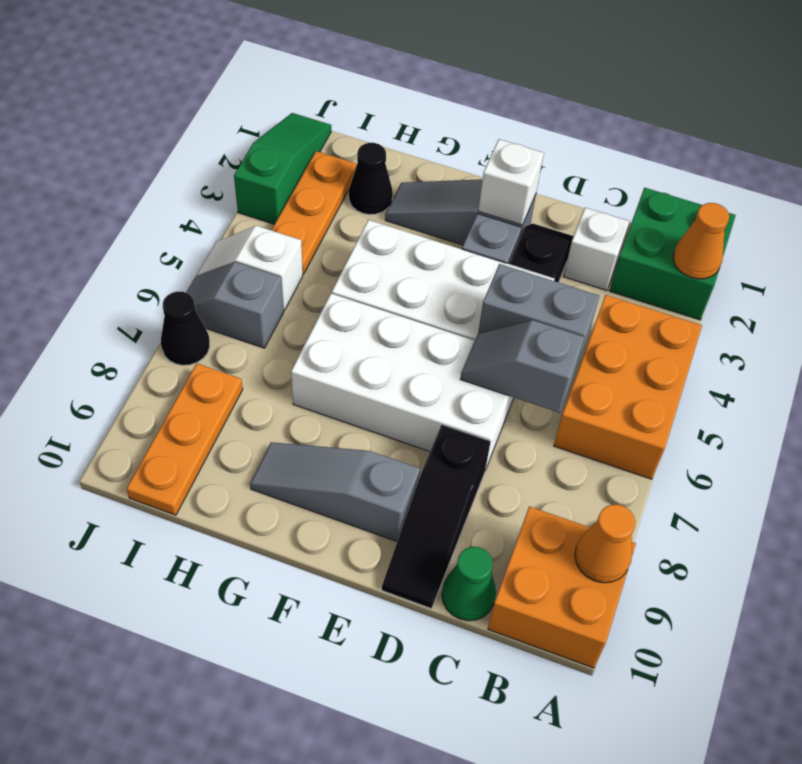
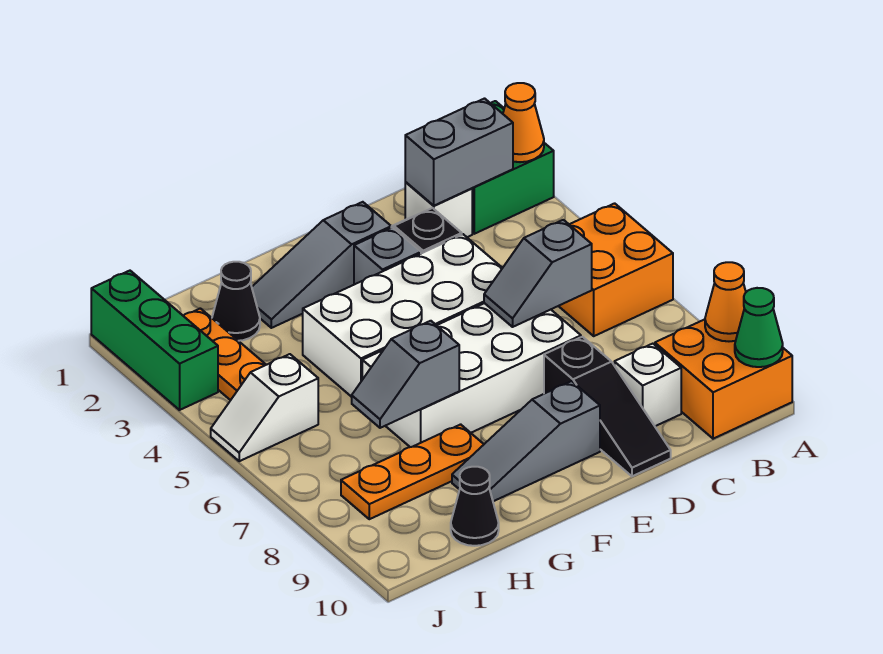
orange brick A4:B6 level 1 -> orange brick A5:B6 level 1
grey brick C5:D5 level 2 -> grey brick B2:C2 level 2
green cone C10 level 1 -> green cone A10 level 2
white brick E2 level 2 -> white brick C9 level 1
grey slope I6:J6 level 1 top I -> grey slope G7:H7 level 2 top G
orange plate I8:I10 level 1 -> orange plate G8:I8 level 1
green slope J1:J3 level 1 top 3 -> green brick J1:J3 level 1
black cone J7 level 1 -> black cone H10 level 1

